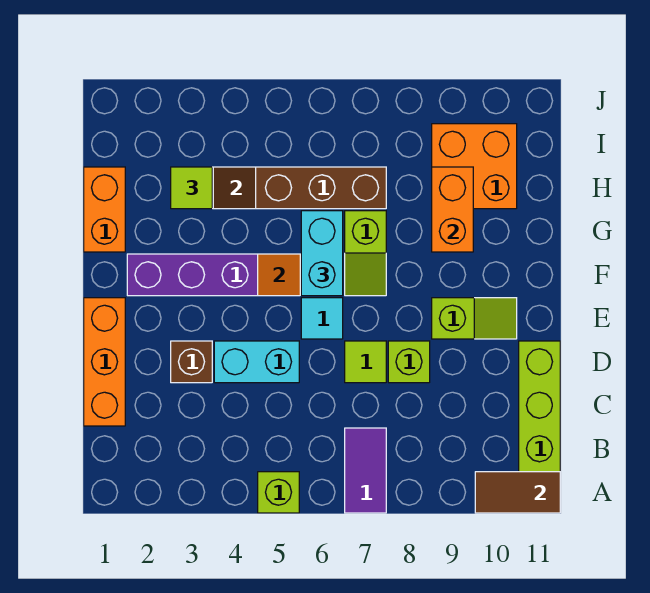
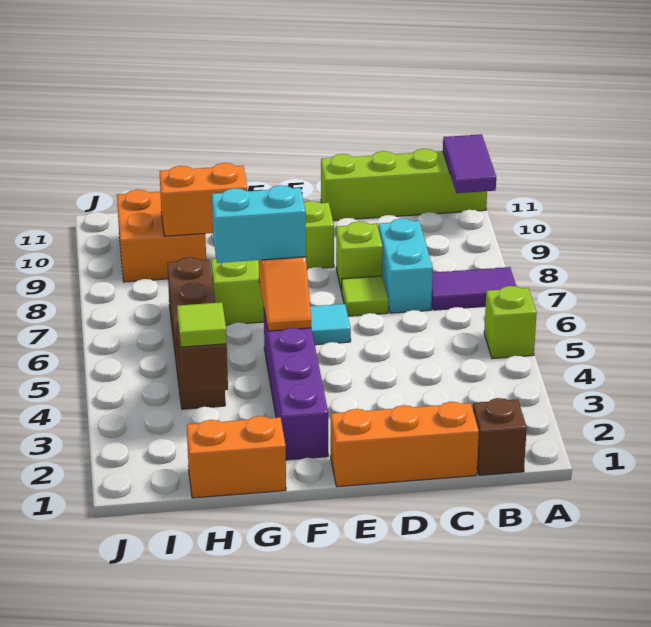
brown tile A10:A11 level 2 -> purple tile A10:A11 level 2
brown brick D3 level 1 -> brown brick B1 level 1
cyan brick D4:D5 level 1 -> cyan brick C7:C8 level 1

